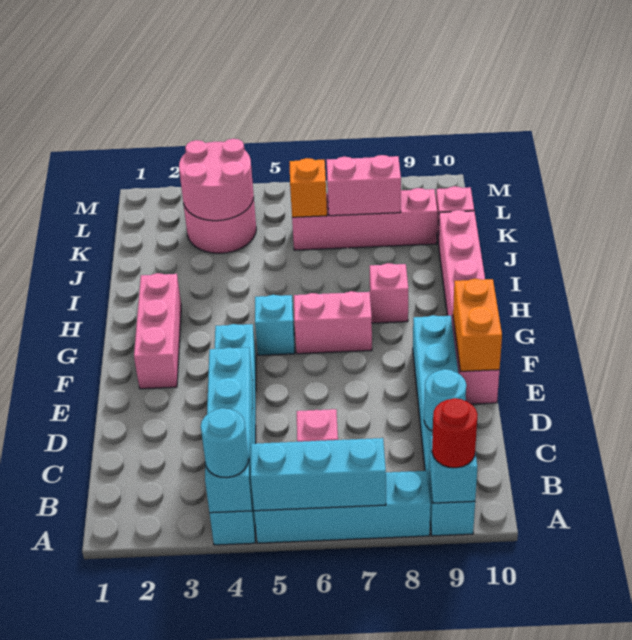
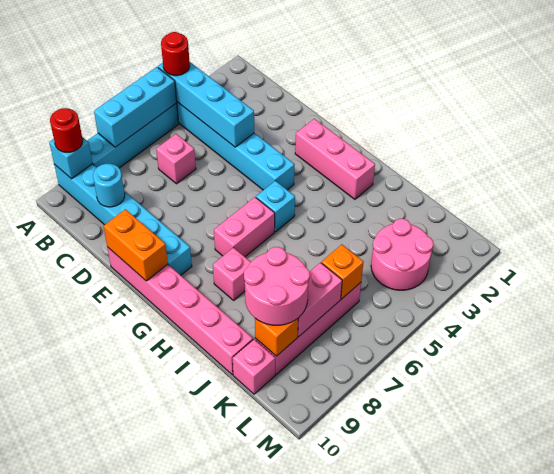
cyan round brick A4 level 3 -> red round brick A4 level 3
pink round brick K3:L4 level 2 -> pink round brick J8:K9 level 3
none -> orange brick K9 level 2

